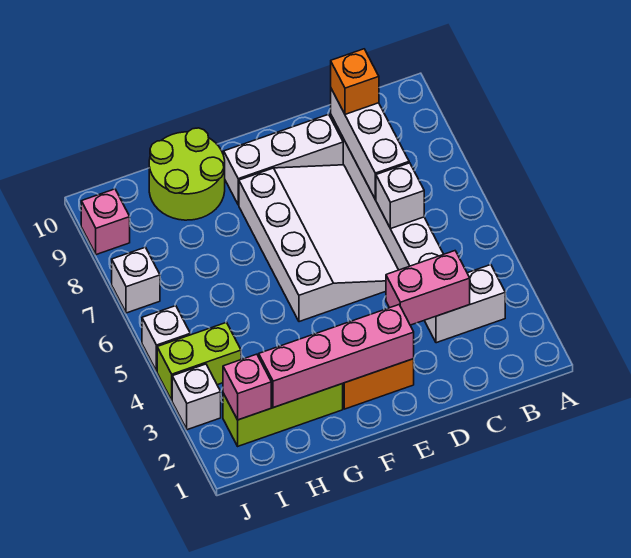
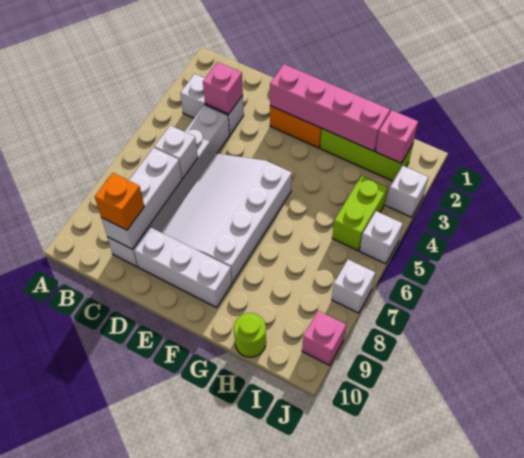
pink brick C3:D3 level 2 -> pink brick C3 level 2
lime round brick G9:H10 level 1 -> lime round brick H10 level 1
lime brick I4:J4 level 1 -> lime brick I4:I5 level 1

